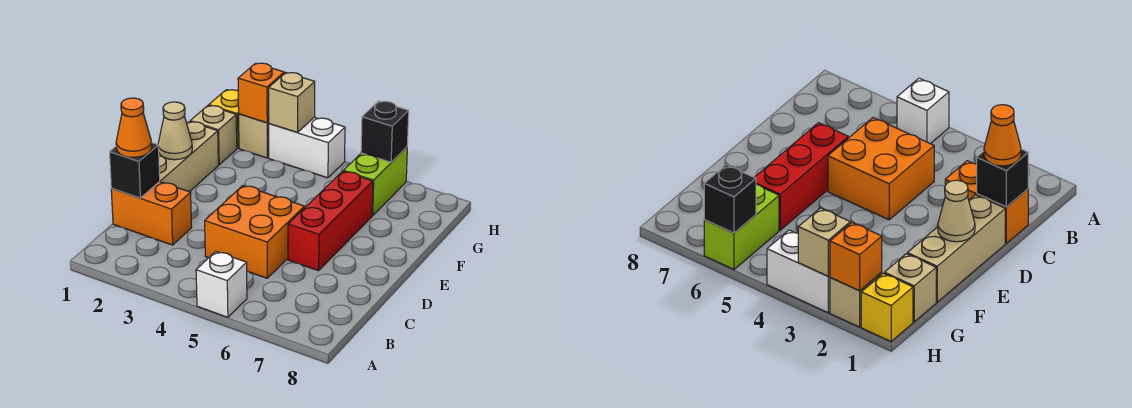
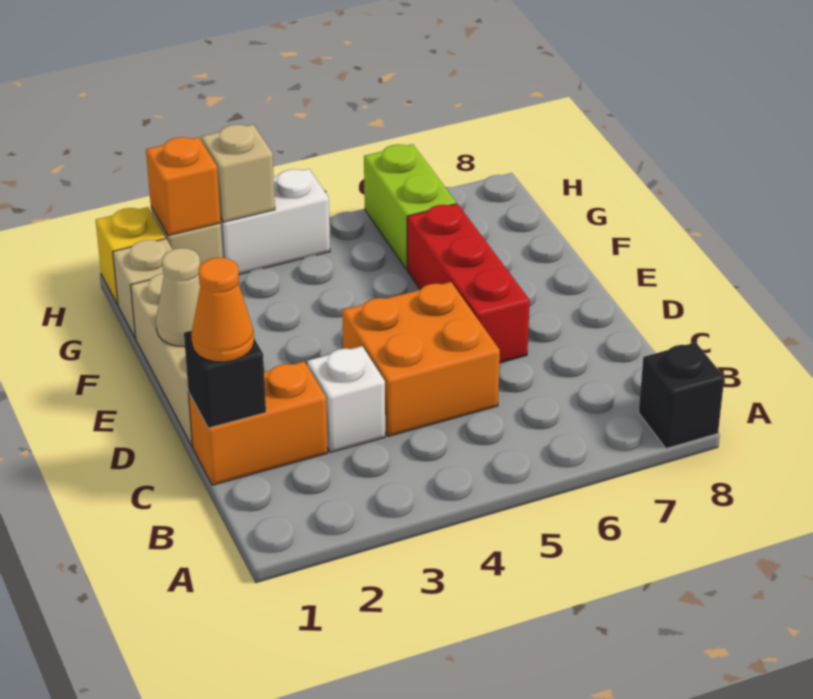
white brick A5 level 1 -> white brick C3 level 1
black brick H6 level 2 -> black brick A8 level 1

